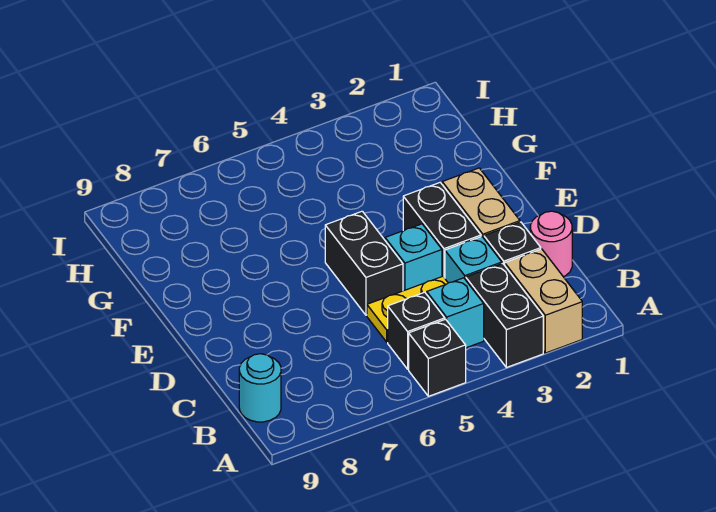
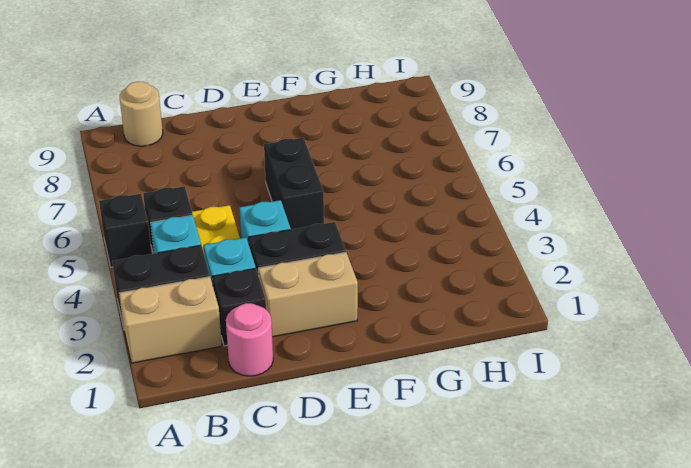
cyan round brick B9 level 1 -> tan round brick B9 level 1
black brick D5:E5 level 1 -> black brick E5:E6 level 1

